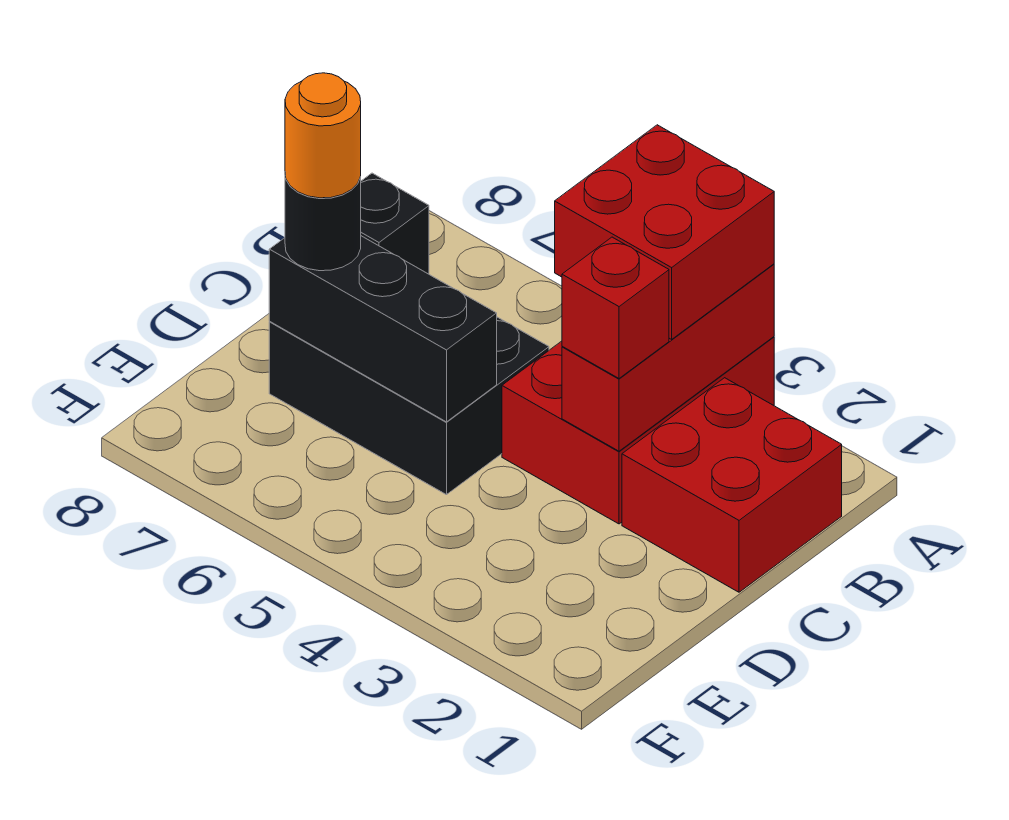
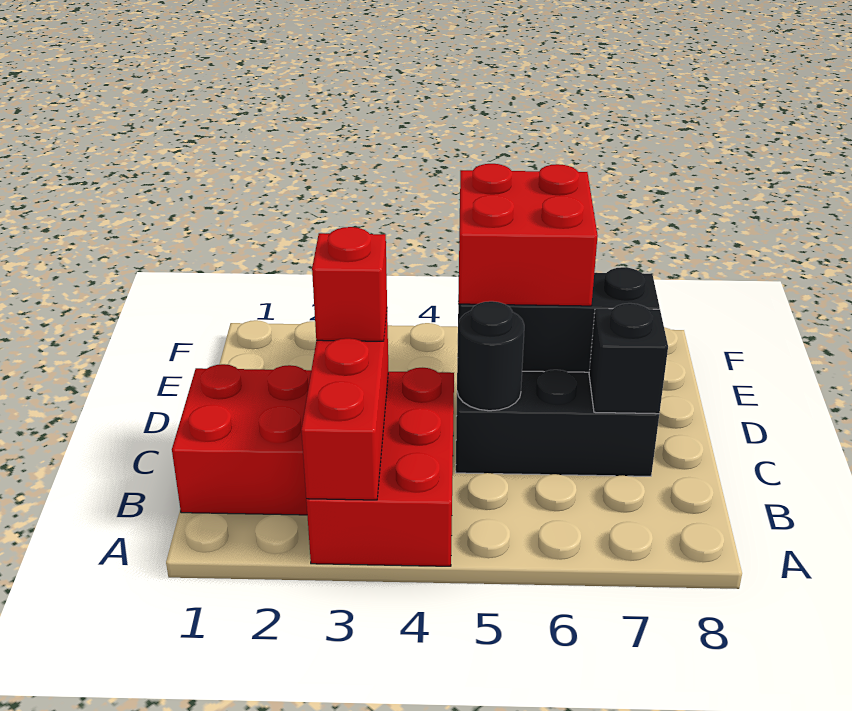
red brick A3:B4 level 3 -> red brick D5:E6 level 3
black round brick D7 level 3 -> black round brick C5 level 2
orange round brick D7 level 4 -> none

